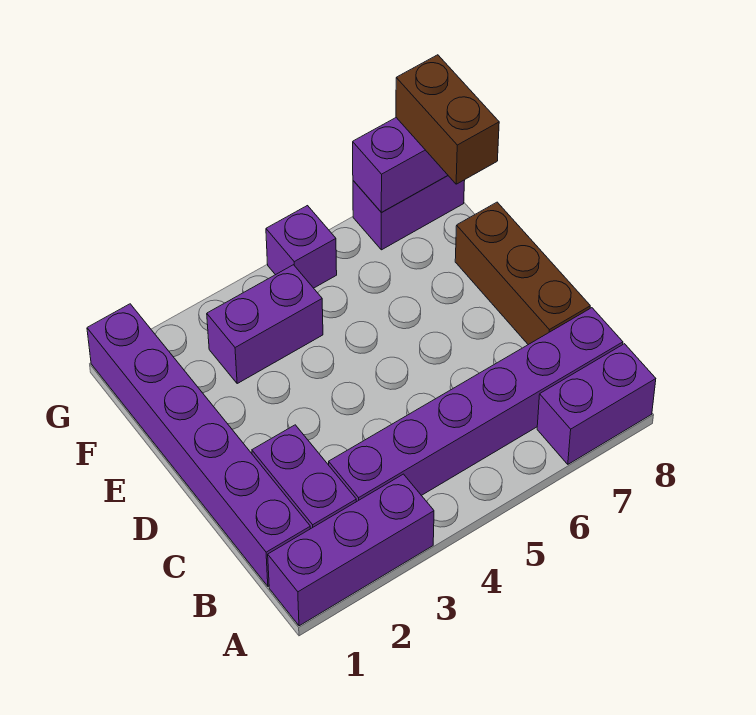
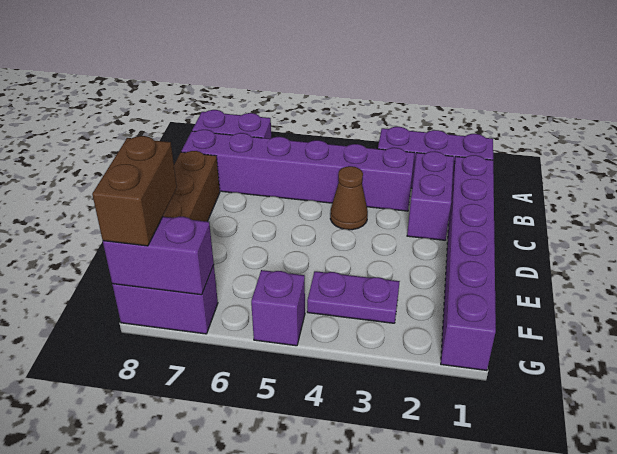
none -> brown cone C4 level 1
purple brick F3:F4 level 1 -> purple plate F3:F4 level 1

